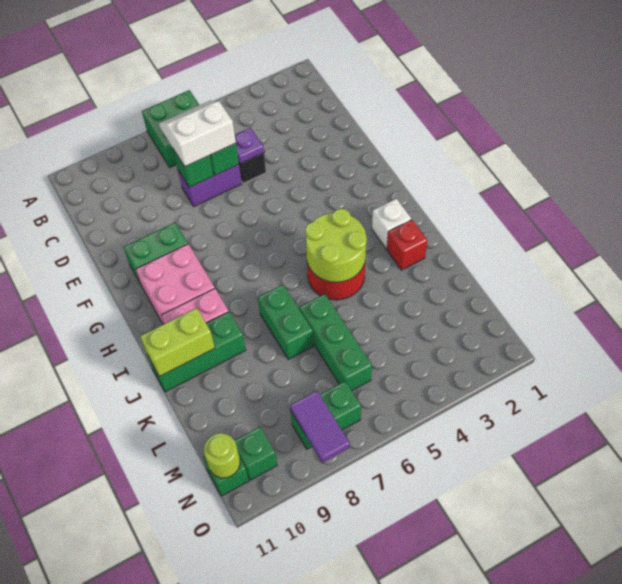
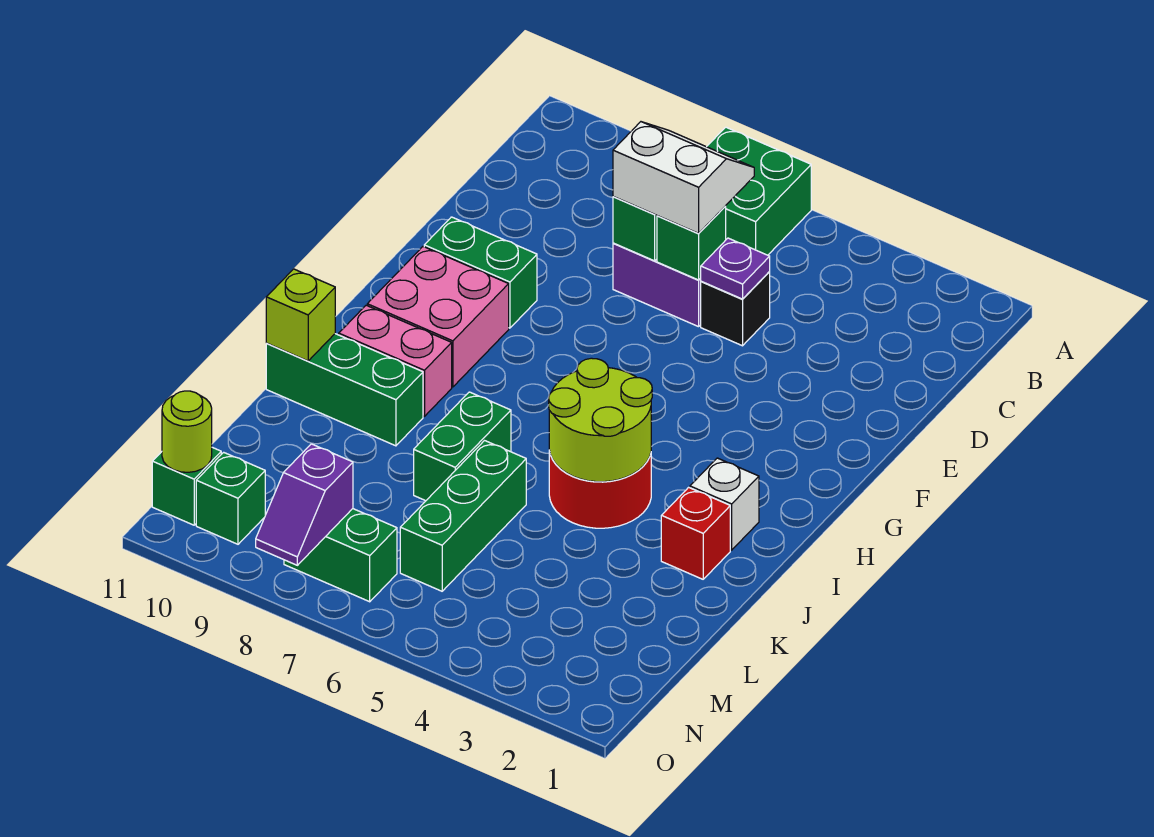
lime brick J10:J11 level 2 -> lime brick J11 level 2
purple tile N8:O8 level 2 -> purple slope N8:O8 level 2 top N

